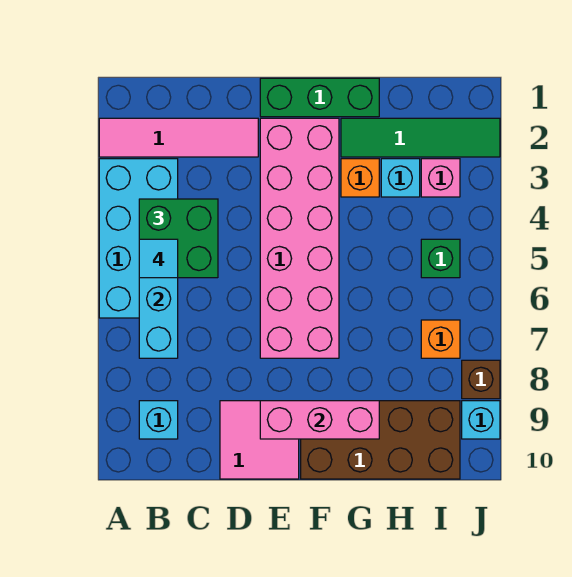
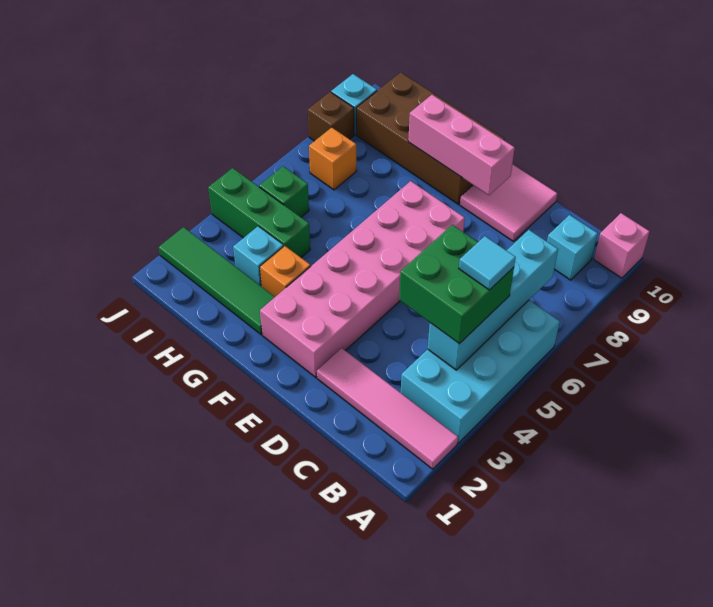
green brick E1:G1 level 1 -> green brick H4:J4 level 1
pink brick I3 level 1 -> pink brick A10 level 1

